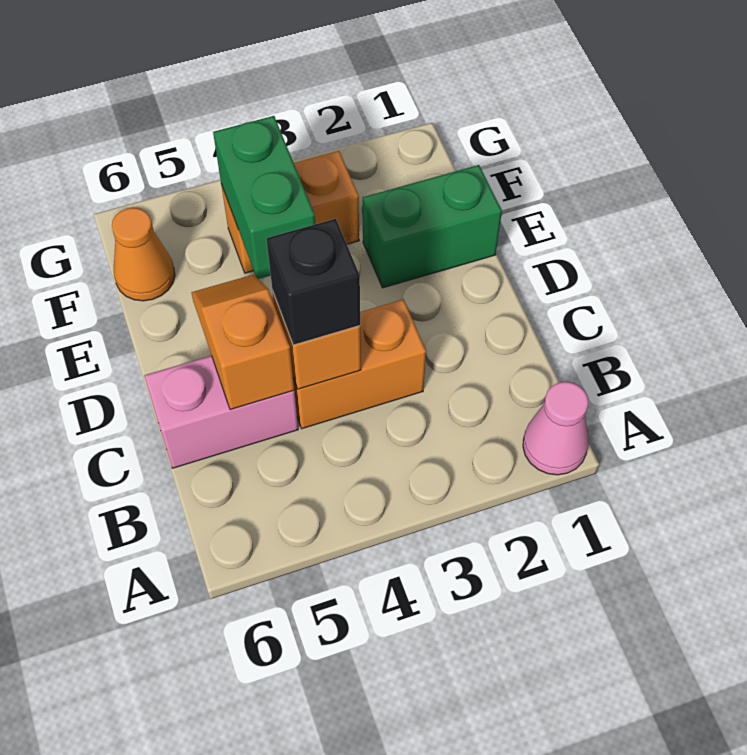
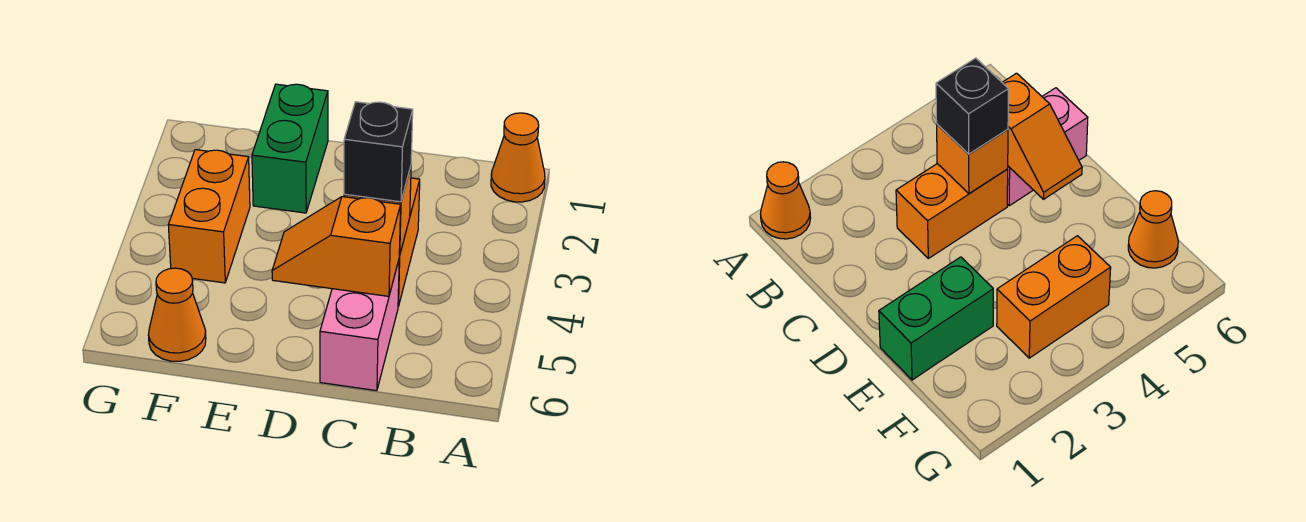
pink cone A1 level 1 -> orange cone A1 level 1
green brick E4:F4 level 2 -> none

